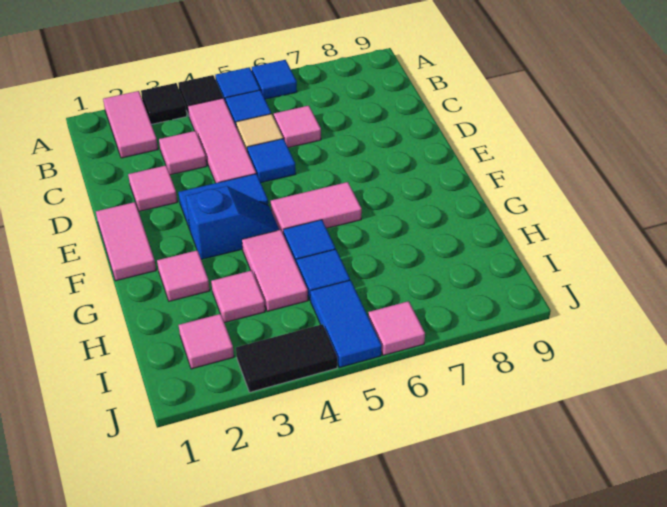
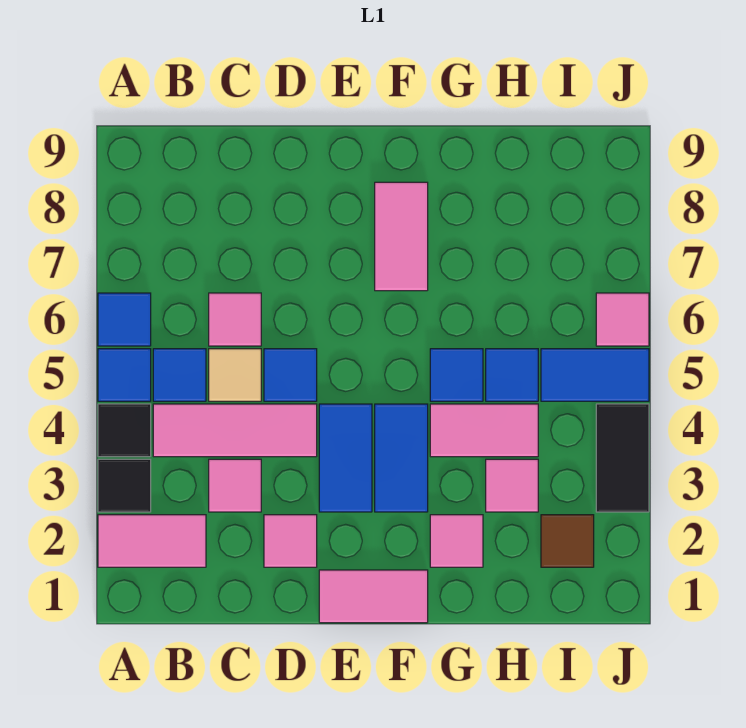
blue slope F3:F4 level 1 top 3 -> blue tile F3:F4 level 1
pink tile F5:F6 level 1 -> pink tile F7:F8 level 1
pink tile I2 level 1 -> brown tile I2 level 1

